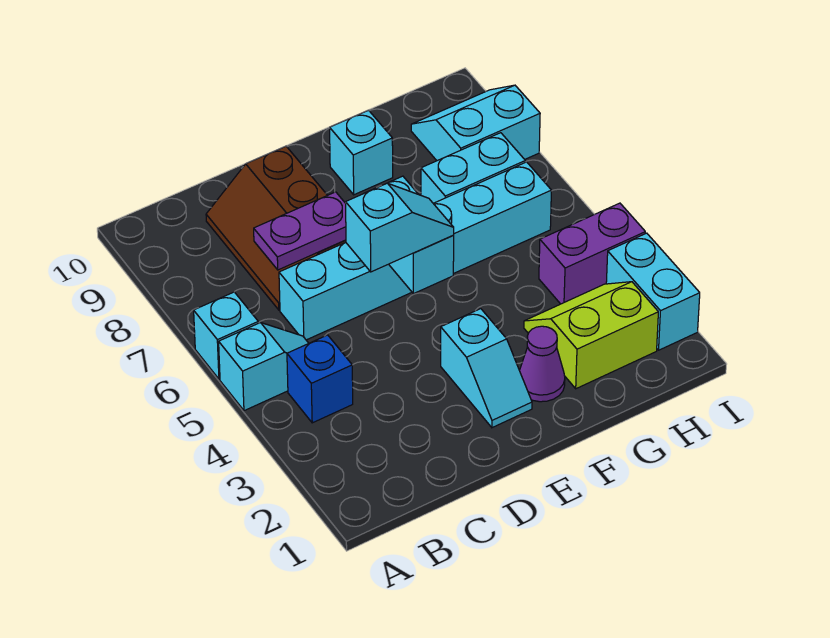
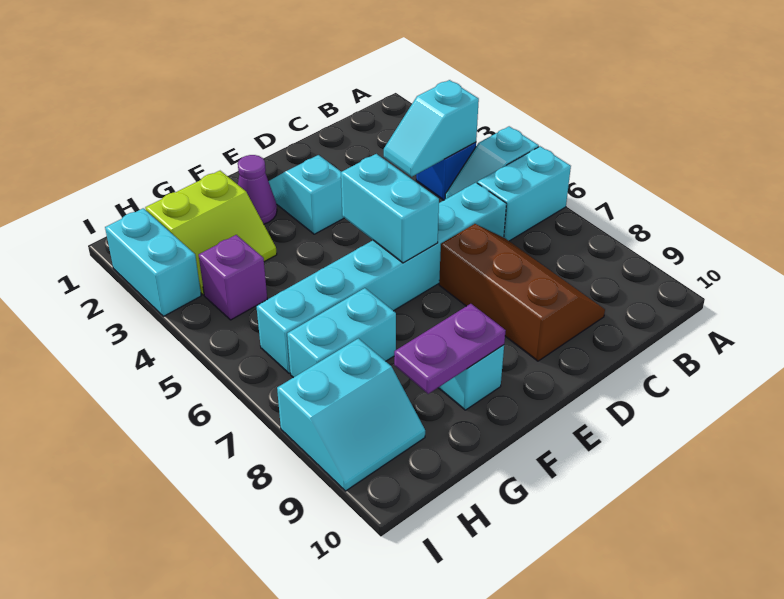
cyan brick A6 level 1 -> cyan brick A6:B6 level 1
purple plate C7:D7 level 2 -> purple plate F9:G9 level 2
cyan slope D5:E5 level 3 top D -> cyan slope B4:C4 level 2 top B
purple brick H4:I4 level 1 -> purple brick H4 level 1

